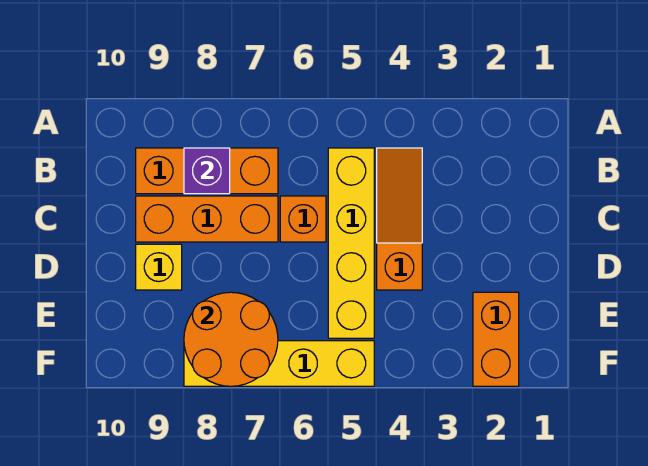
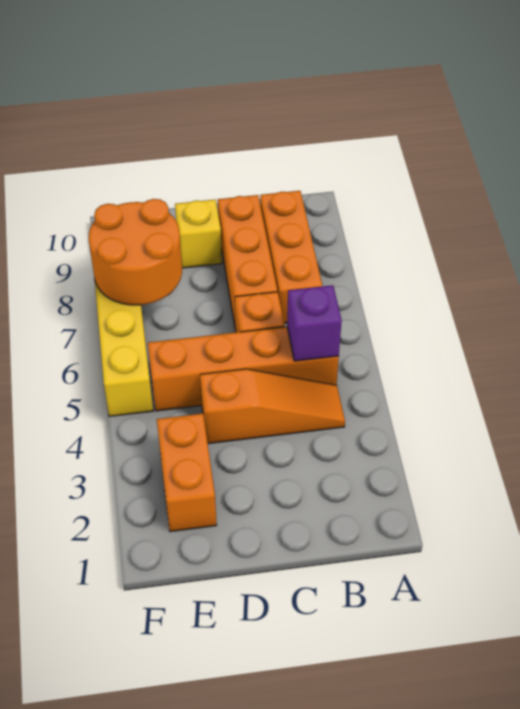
yellow brick B5:E5 level 1 -> orange brick B5:E5 level 1
purple brick B8 level 2 -> purple brick B5 level 2
orange brick E2:F2 level 1 -> orange brick E2:E3 level 1

